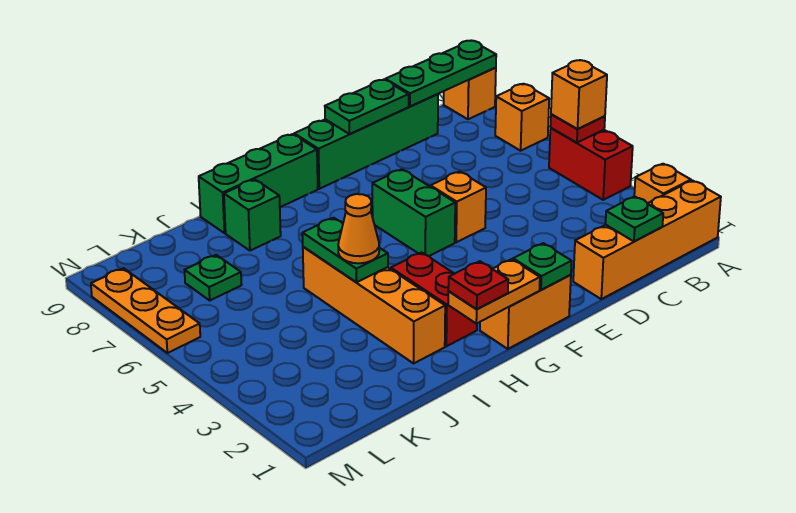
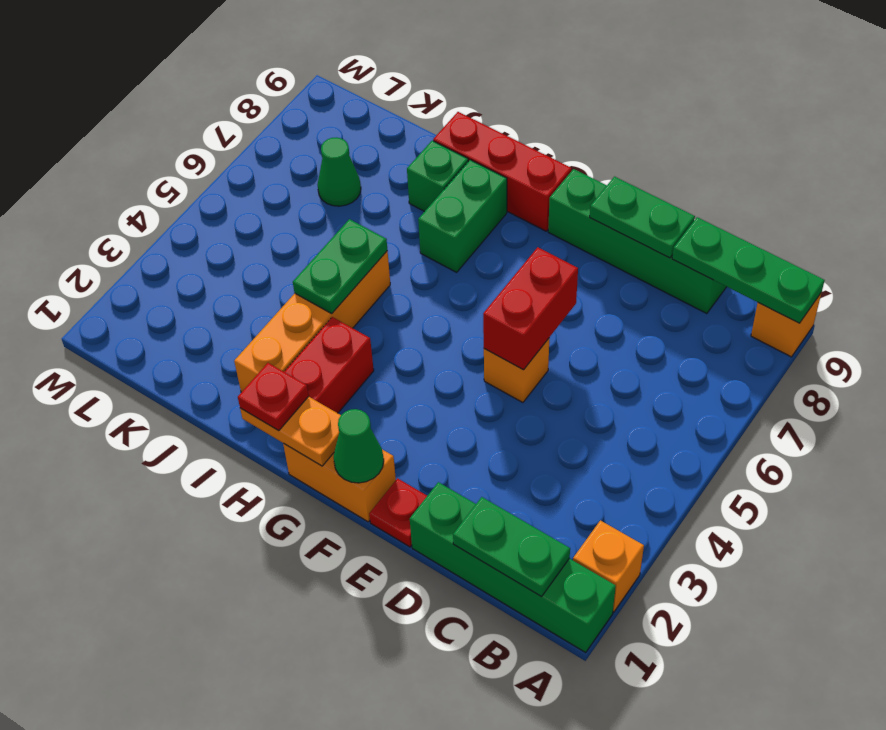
orange brick A1:D1 level 1 -> green brick A1:D1 level 1
red brick A4:A5 level 1 -> red brick E5:E6 level 2
red plate A5 level 2 -> red plate E1 level 1
orange brick A5 level 3 -> none
orange brick A7 level 1 -> none
green plate C1 level 2 -> green plate B1:C1 level 2
green plate F1 level 2 -> green cone F1 level 2
green brick F5:F6 level 1 -> green brick H7:H8 level 1
green brick G9:I9 level 1 -> red brick G9:I9 level 1
orange cone I4 level 3 -> none
green plate K7 level 1 -> green cone K7 level 1
orange plate M6:M8 level 1 -> none

